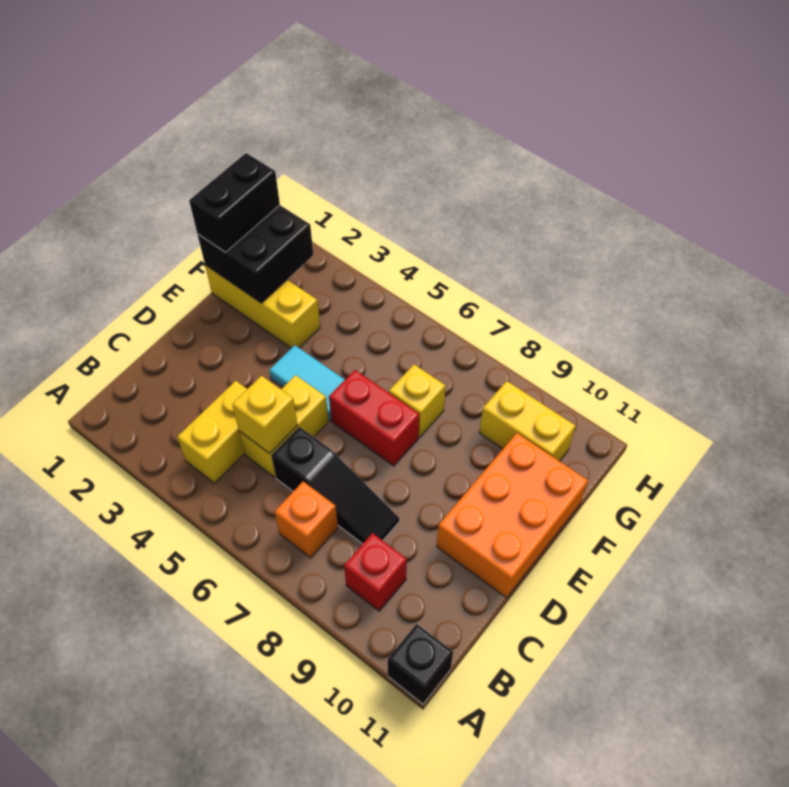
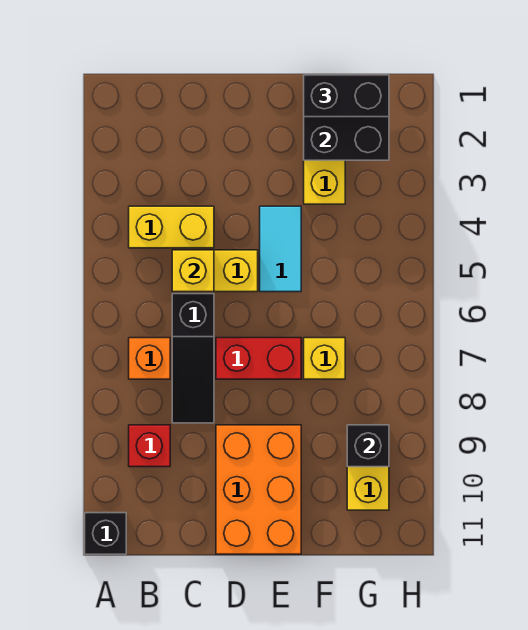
orange brick D10:F11 level 1 -> orange brick D9:E11 level 1
red brick E6:E7 level 1 -> red brick D7:E7 level 1
none -> black brick G9 level 2

